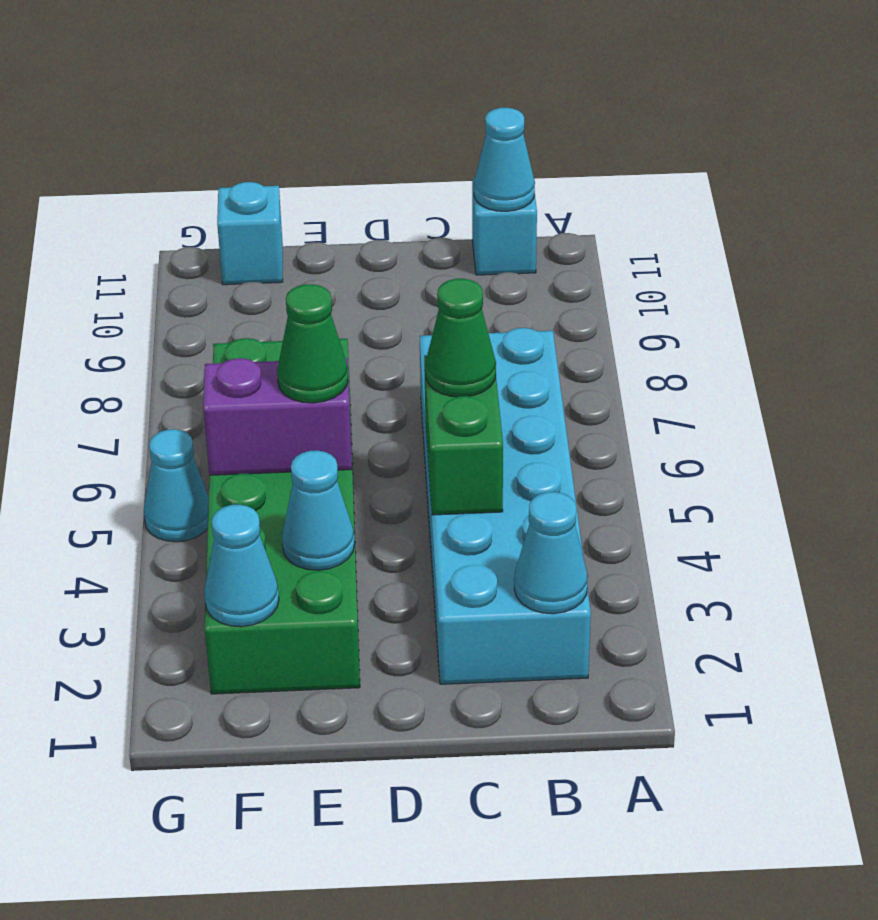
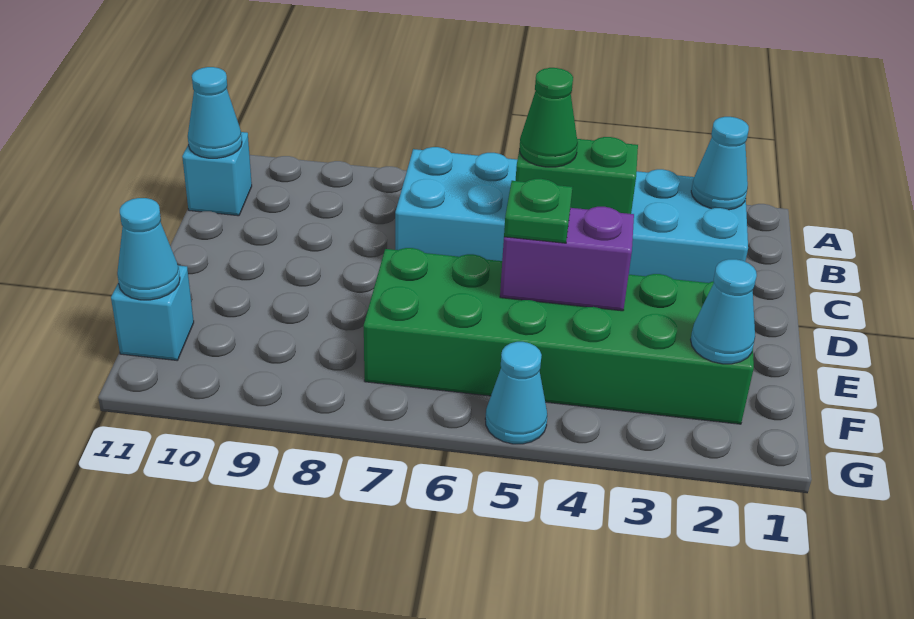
cyan cone E3 level 2 -> cyan cone F11 level 2
purple brick E5:F5 level 2 -> purple brick E4:E5 level 2
green cone E5 level 3 -> green plate E5 level 3

